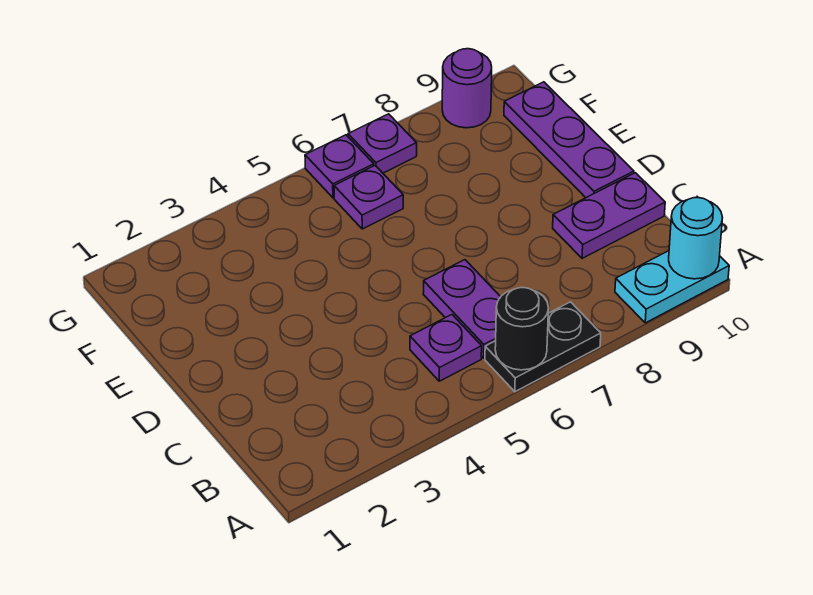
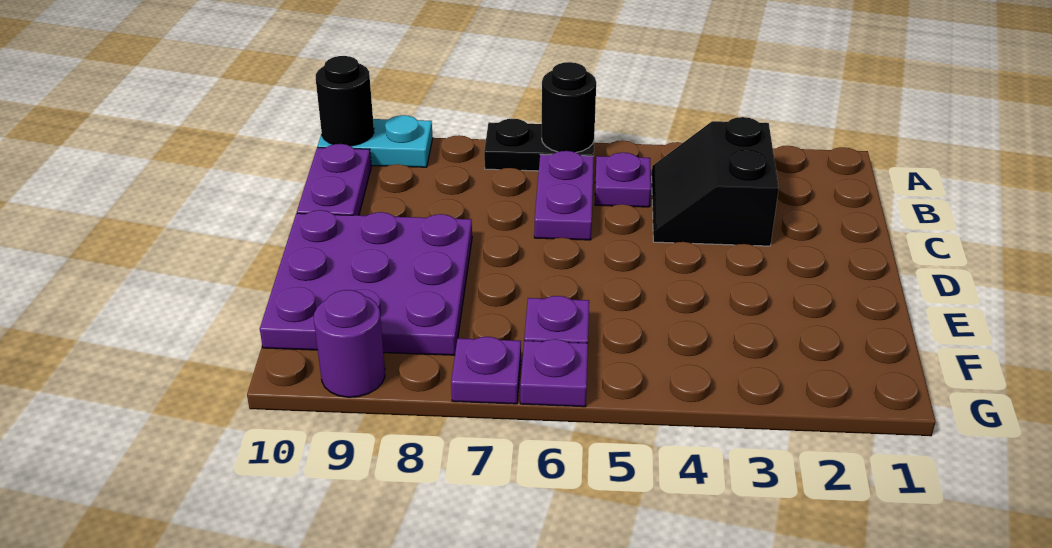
cyan round brick A10 level 2 -> black round brick A10 level 2
none -> black slope B3:C4 level 1 top 3
purple plate C9:C10 level 1 -> purple plate B10:C10 level 1
purple plate D10:F10 level 1 -> purple plate D8:F10 level 1

